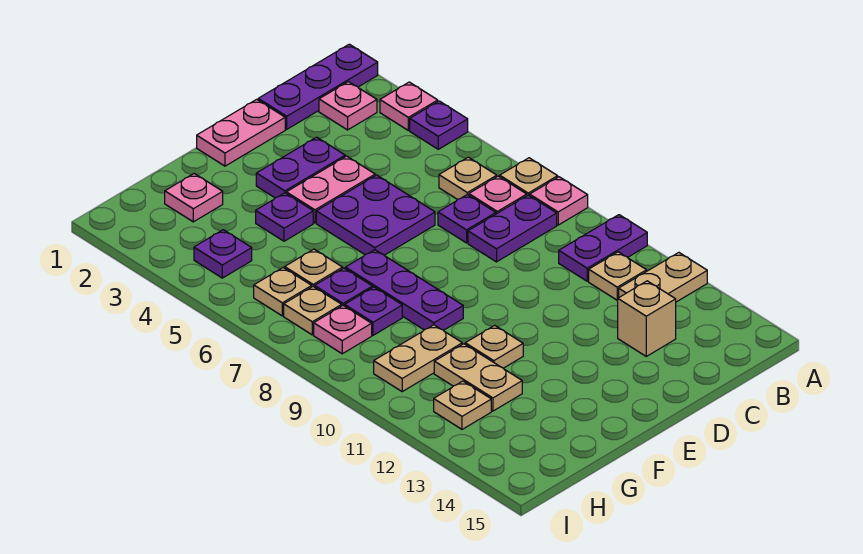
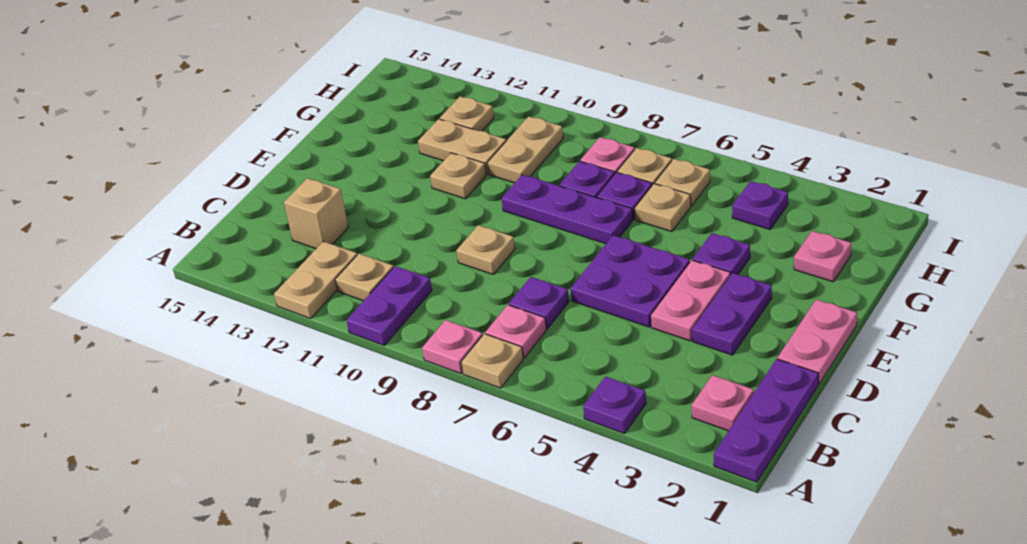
pink plate A3 level 1 -> none
tan plate B6 level 1 -> tan plate D9 level 1
purple plate B8:C8 level 1 -> none

